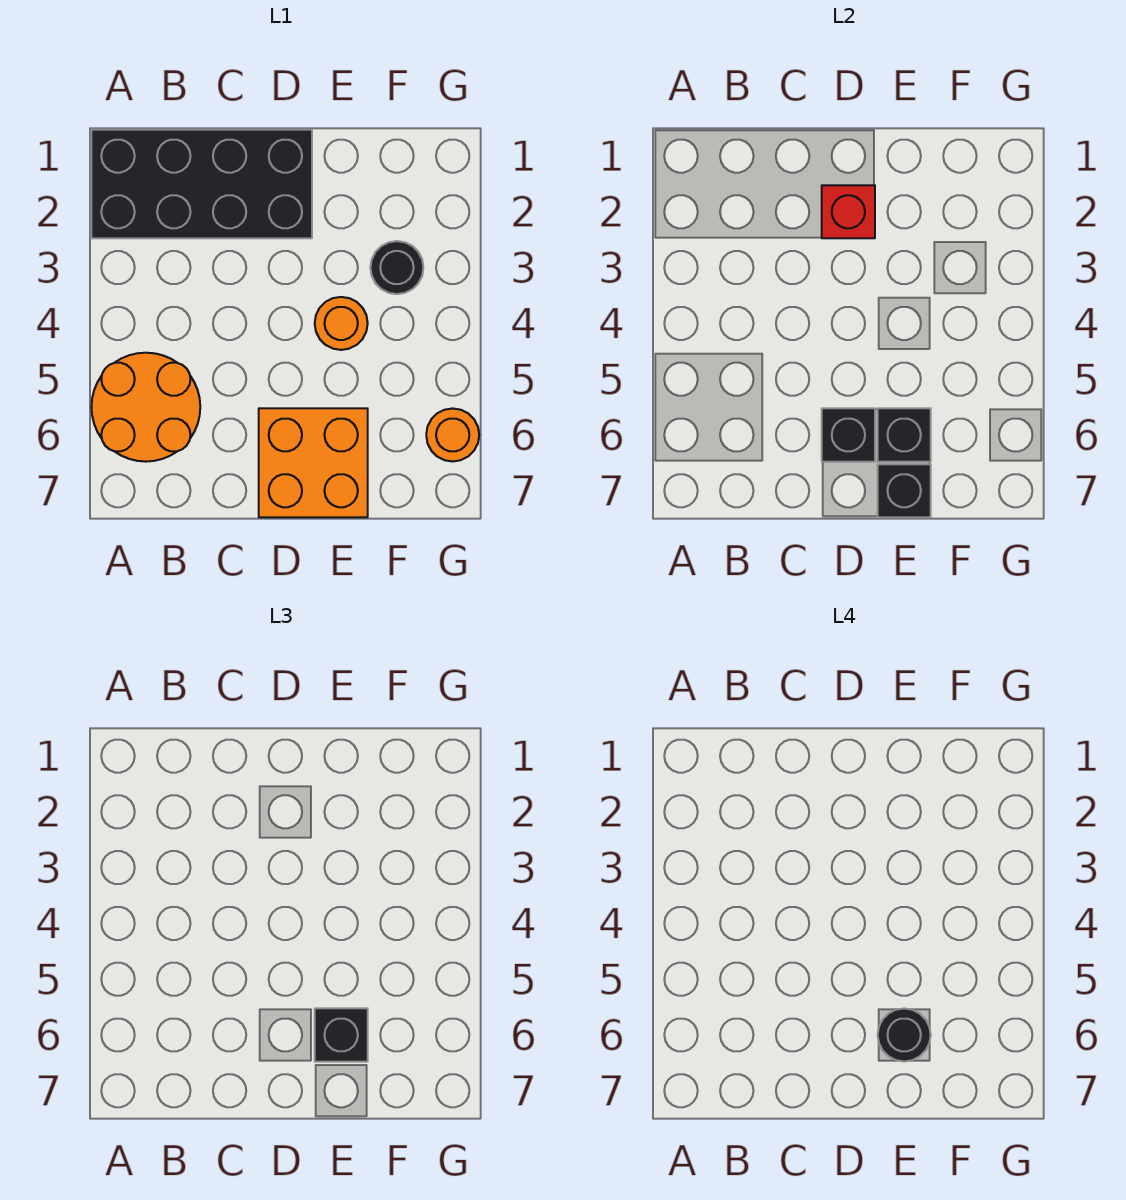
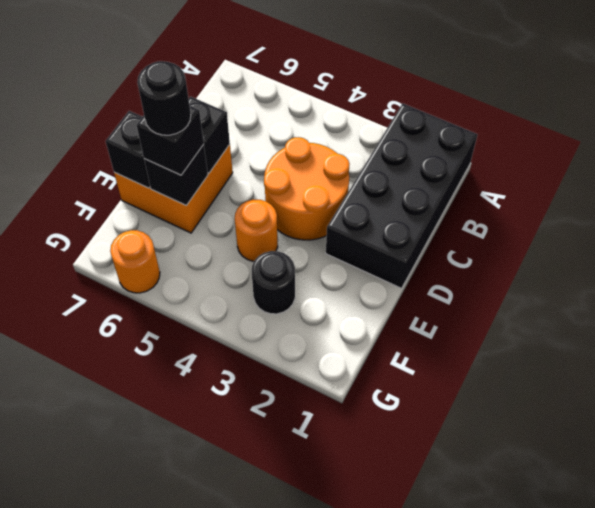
orange round brick A5:B6 level 1 -> orange round brick C3:D4 level 1
red brick D2 level 2 -> none

